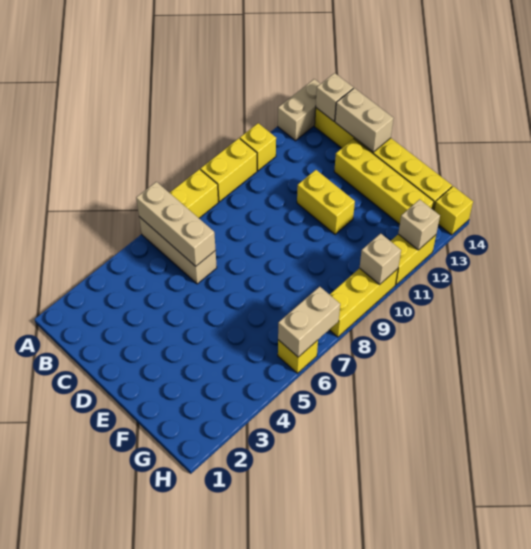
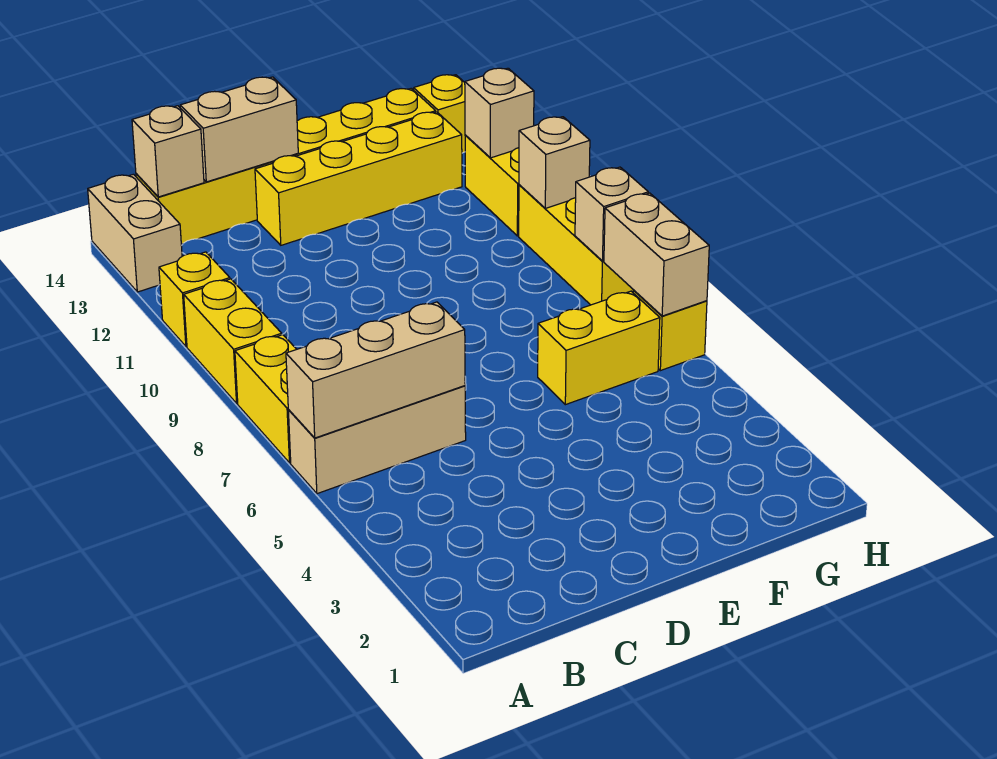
yellow brick D11:E11 level 1 -> yellow brick F6:G6 level 1
none -> tan brick H8 level 2

